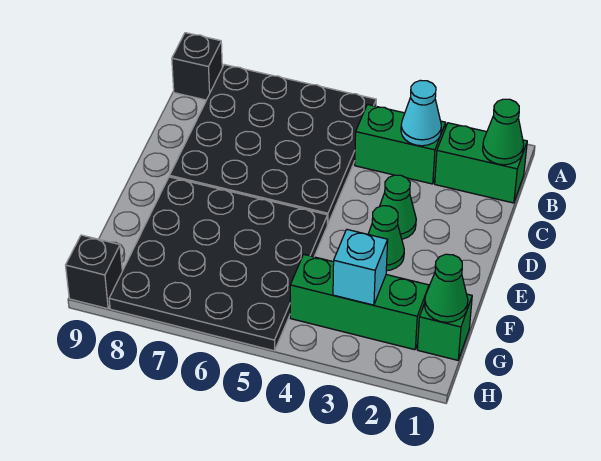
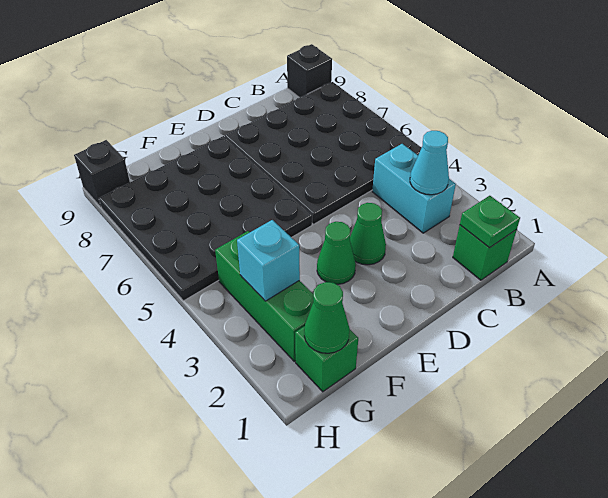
green brick B1:B2 level 1 -> green brick B1 level 1
green cone B1 level 2 -> green plate B1 level 2
green brick B3:B4 level 1 -> cyan brick B3:B4 level 1

